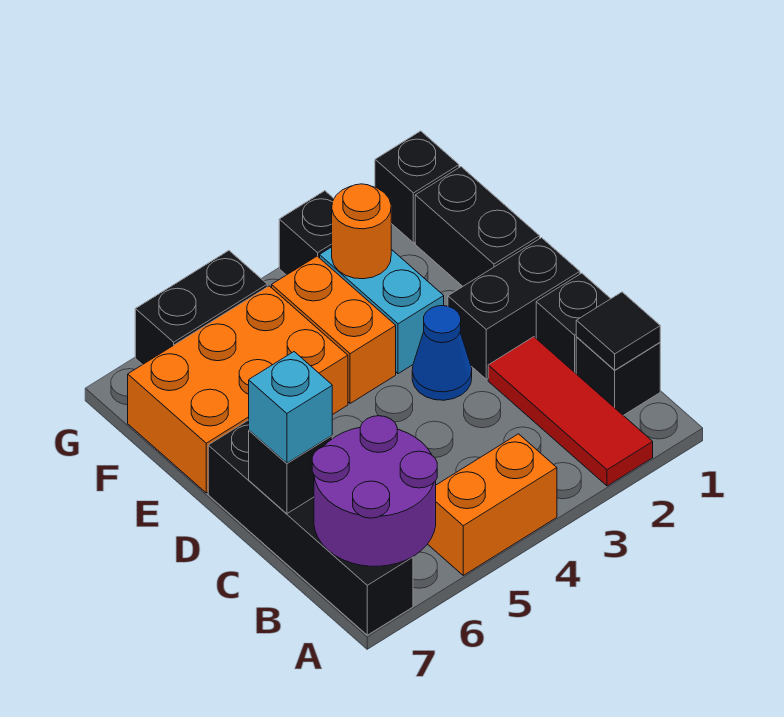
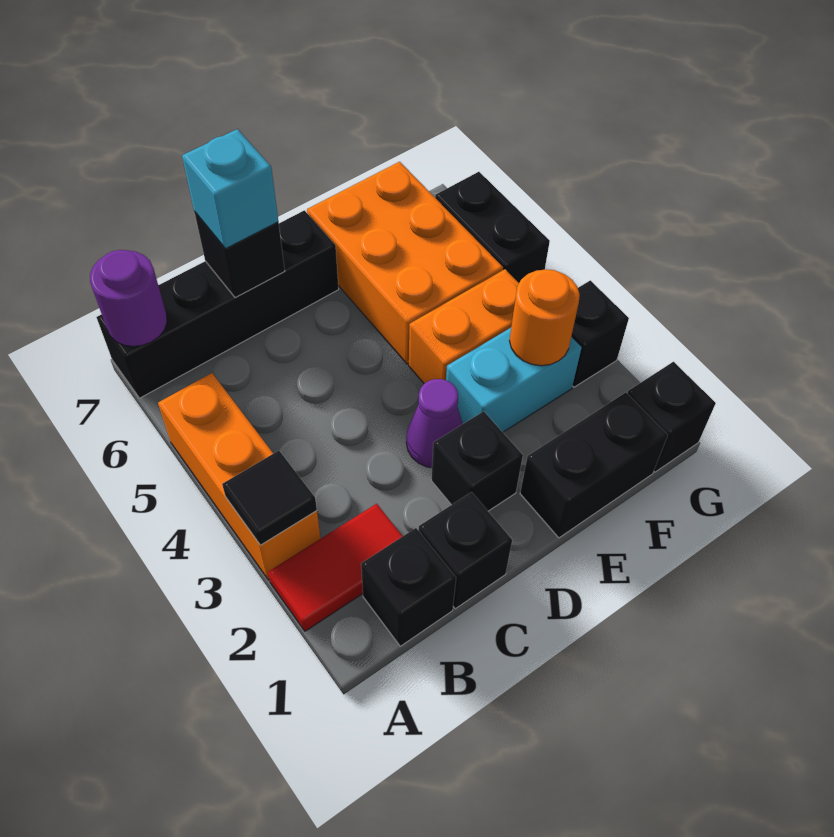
red tile A2:C2 level 1 -> red tile A2:B2 level 1
orange brick A4:A5 level 1 -> orange brick A3:A5 level 1
purple round brick A6:B7 level 2 -> purple round brick A7 level 2
black tile B1 level 2 -> black tile A3 level 2
black brick D1:D2 level 1 -> black brick D2 level 1
blue cone D3 level 1 -> purple cone D3 level 1

